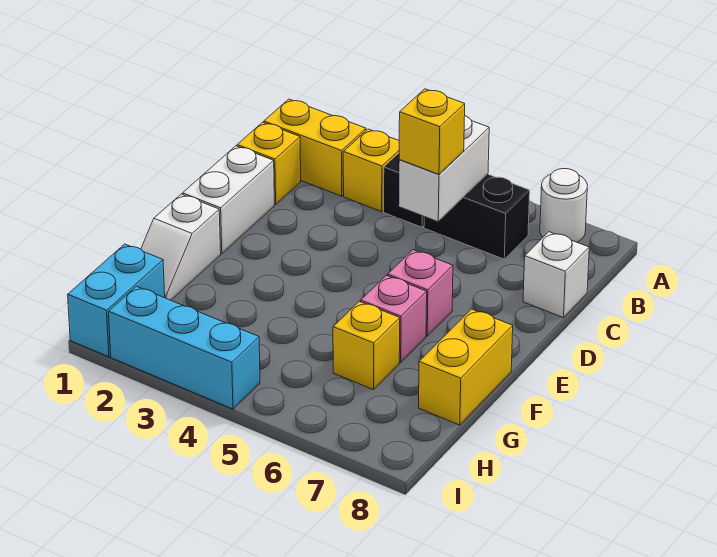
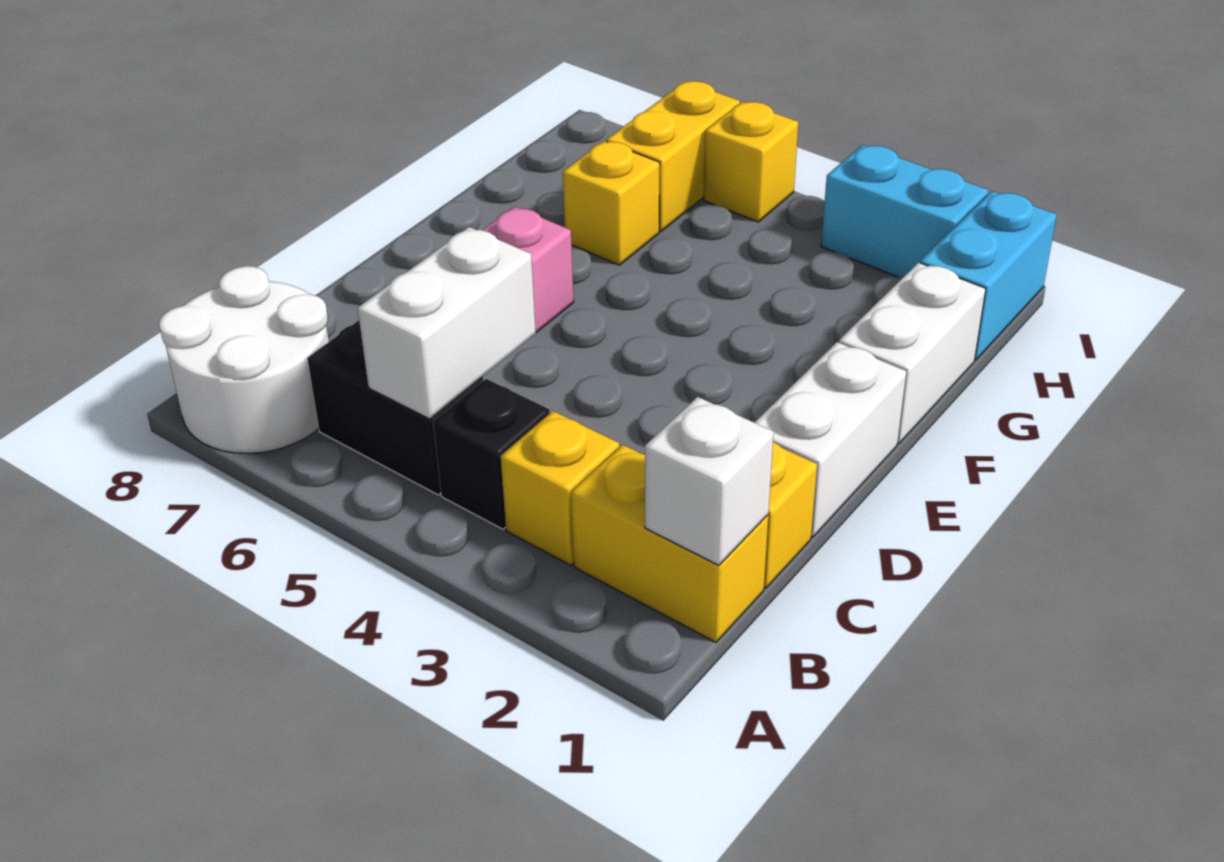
white round brick A7 level 1 -> white round brick A7:B8 level 1
yellow brick C5 level 3 -> yellow brick I5 level 1
white brick C8 level 1 -> white brick B1 level 2
white slope F1:G1 level 1 top F -> white brick F1:G1 level 1
pink brick F6 level 1 -> none
yellow brick F8:G8 level 1 -> yellow brick H6:I6 level 1
cyan brick I2:I4 level 1 -> cyan brick I2:I3 level 1

